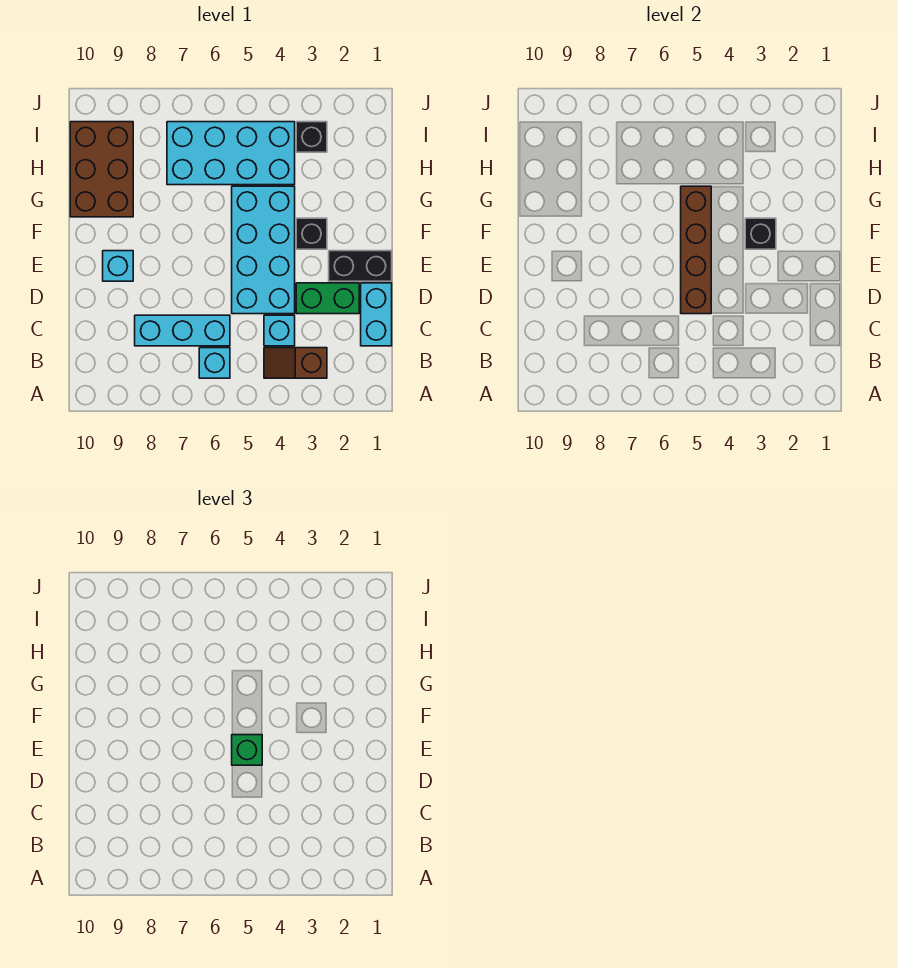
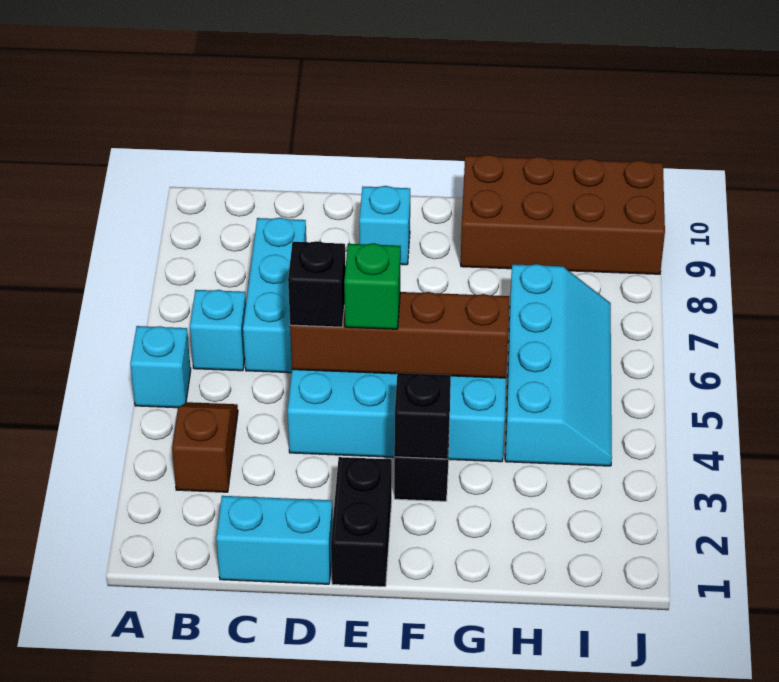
cyan brick C4 level 1 -> cyan brick A5 level 1
green brick D2:D3 level 1 -> none
brown brick G9:I10 level 1 -> brown brick G9:J10 level 1
cyan brick H4:I7 level 1 -> cyan slope H4:I7 level 1 top H
black brick I3 level 1 -> black brick D5 level 3

